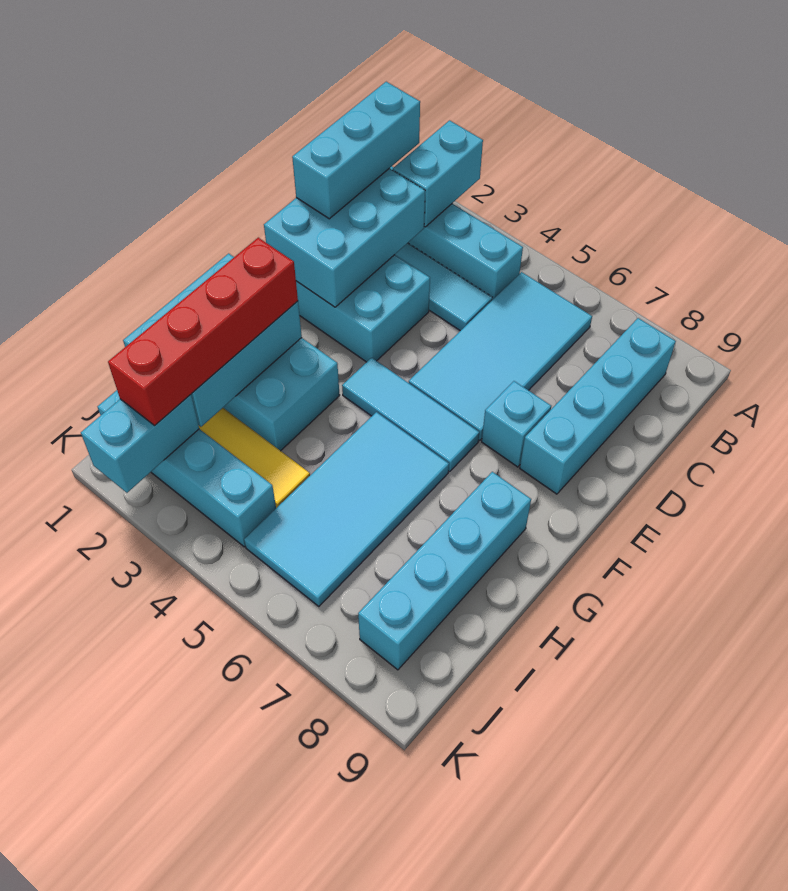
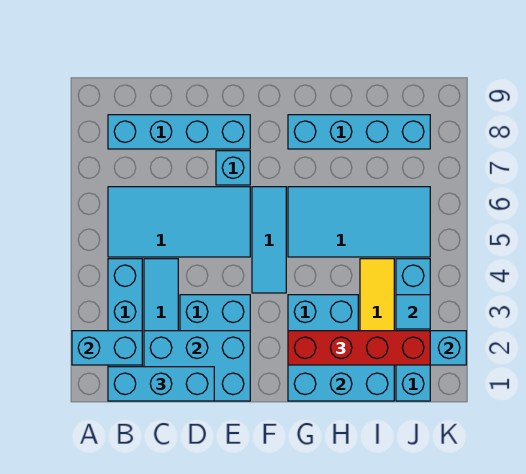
none -> cyan tile J3 level 2

